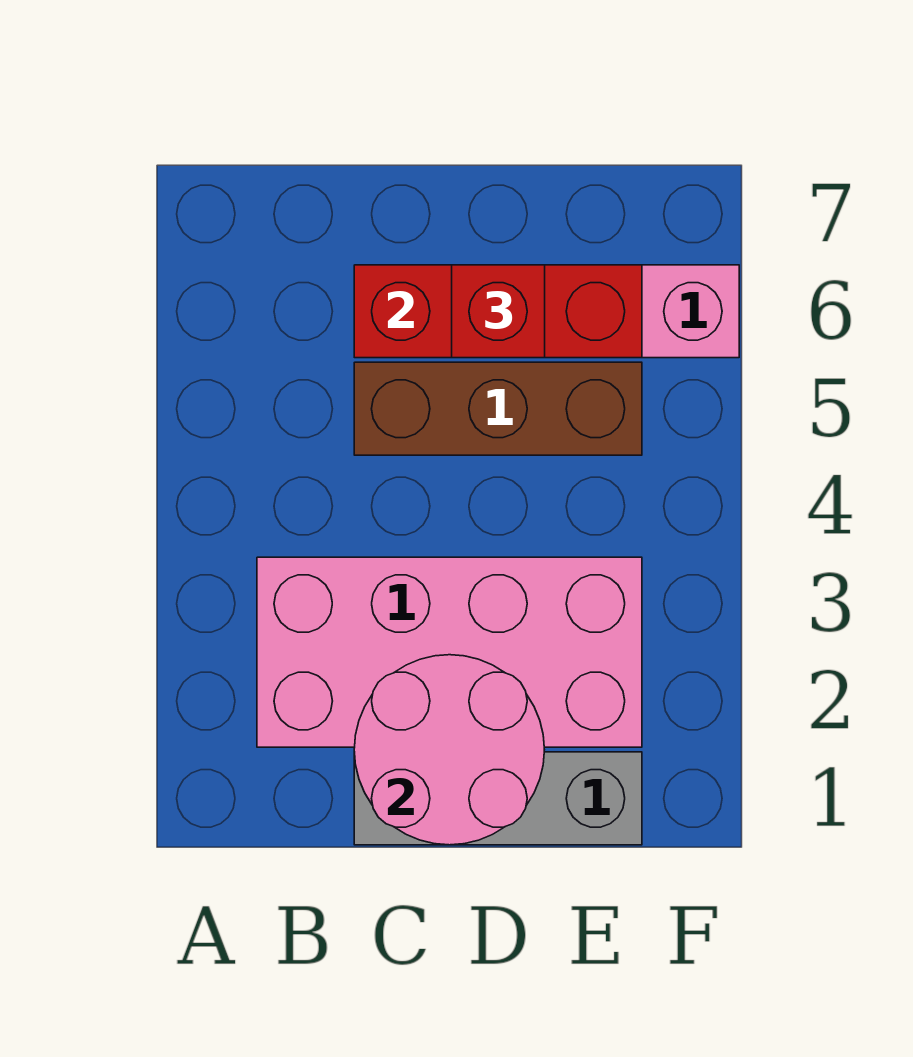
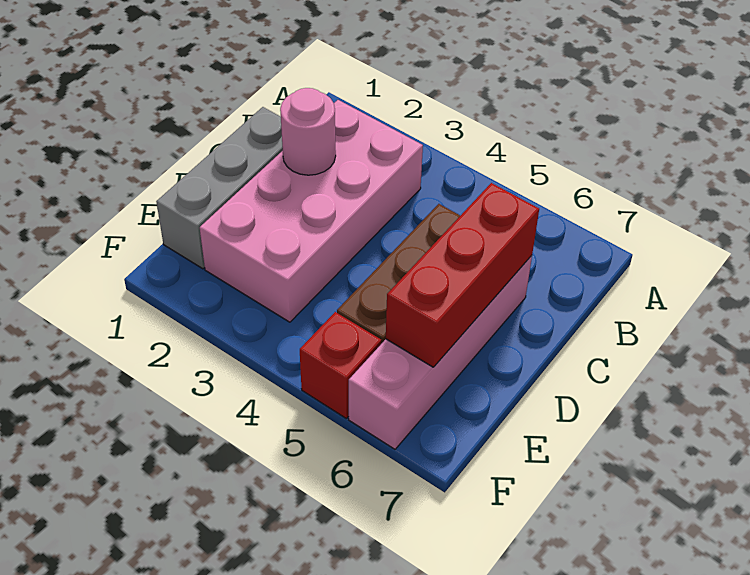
pink round brick C1:D2 level 2 -> pink round brick C2 level 2
red brick D6 level 3 -> red brick F5 level 1

